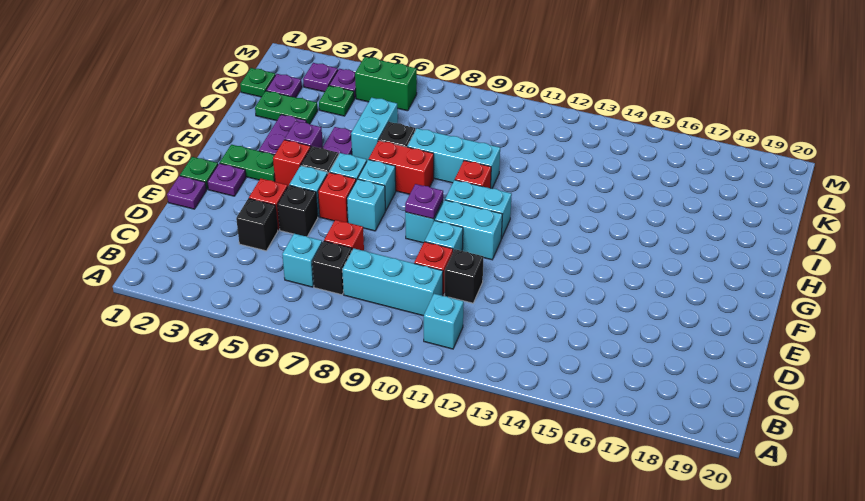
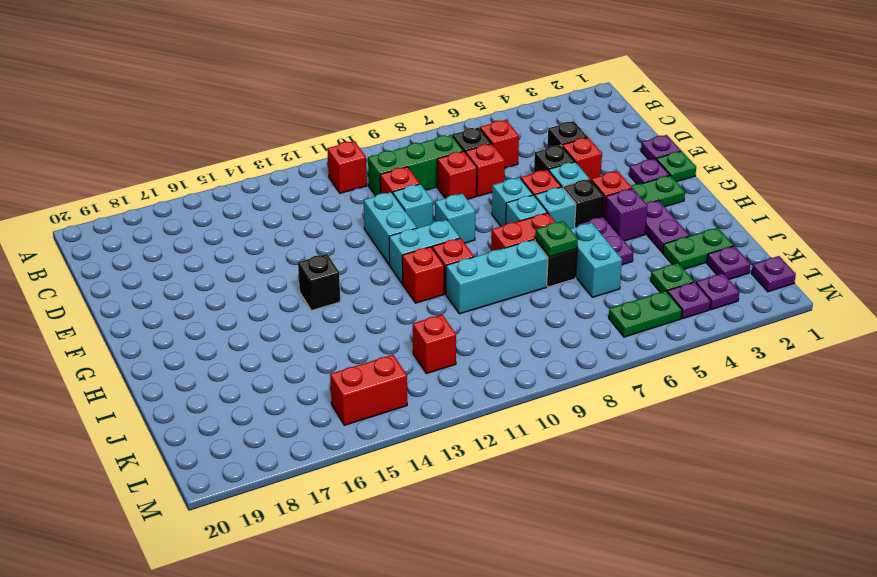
cyan brick B11 level 1 -> red brick B11 level 1
cyan brick C6 level 1 -> red brick C6 level 1
cyan brick C8:C10 level 1 -> green brick C8:C10 level 1
none -> red brick D8 level 1
black brick D11 level 1 -> black brick G14 level 1
purple plate F9 level 2 -> purple plate L1 level 1
cyan brick F10:F11 level 1 -> cyan brick E11:F11 level 1
none -> red brick H11 level 1
green plate K1 level 1 -> green plate I7 level 2
none -> red brick K12 level 1
green brick L5:L6 level 1 -> green plate L5:L6 level 1
none -> red brick L14:L15 level 1

